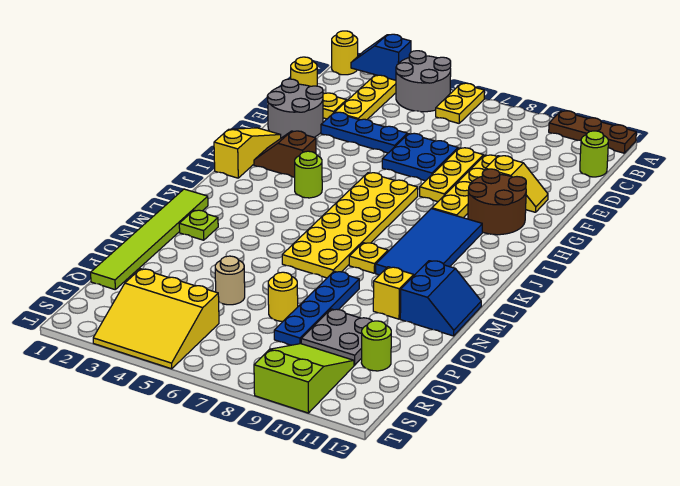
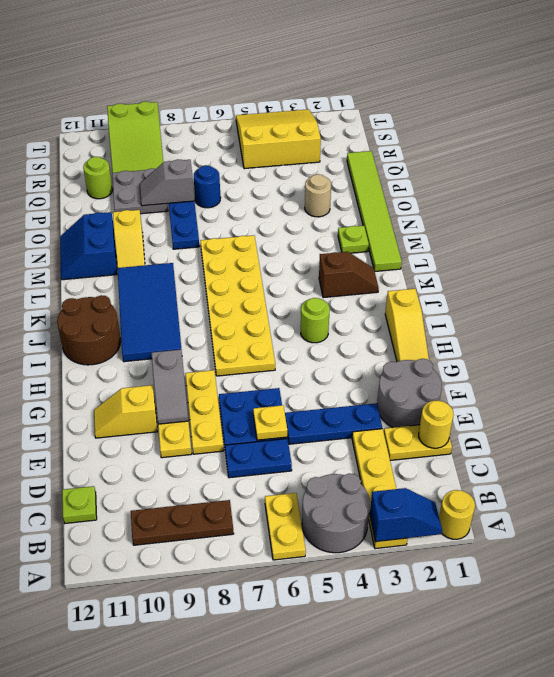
brown plate A10:A12 level 1 -> brown plate B8:B10 level 1
lime round brick C12 level 1 -> lime plate C12 level 1
none -> blue plate D6:D7 level 1
none -> grey slope F9:G9 level 2 top G
brown round brick G10:H11 level 1 -> brown round brick I11:J12 level 1
brown slope H2:H3 level 1 top 3 -> brown slope K2:K3 level 1 top 3
yellow plate L8 level 1 -> yellow plate E6 level 2
tan round brick P5 level 1 -> tan round brick O3 level 1
yellow round brick P7 level 1 -> blue round brick P7 level 1
none -> grey slope P8:P9 level 2 top 8

